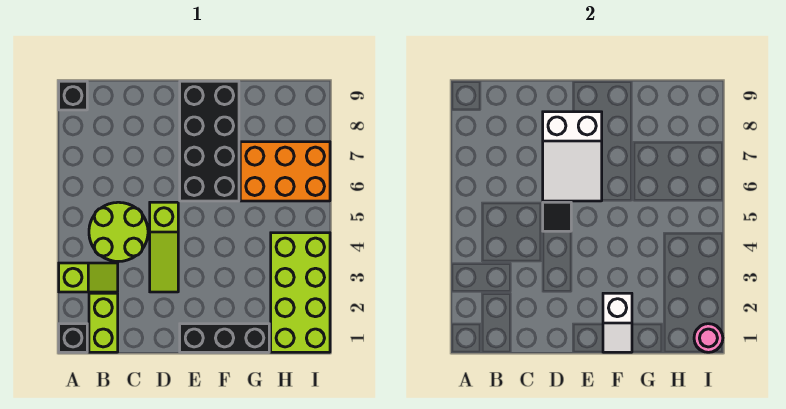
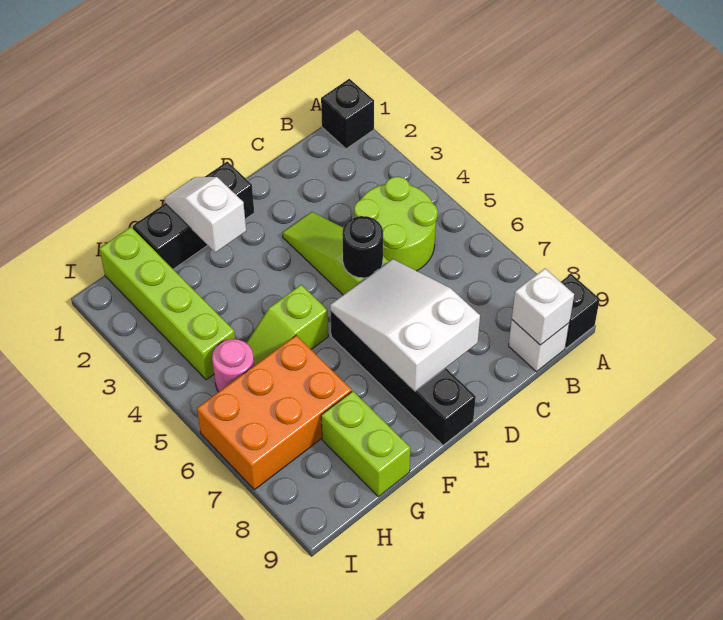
lime slope A3:B3 level 1 top A -> lime slope F5:G5 level 1 top F
lime brick B1:B2 level 1 -> lime brick G8:G9 level 1
none -> white brick B9 level 1
none -> white brick B9 level 2
black tile D5 level 2 -> black round brick D5 level 2
black brick E6:F9 level 1 -> black brick E6:E9 level 1
lime brick H1:I4 level 1 -> lime brick H1:H4 level 1
pink round brick I1 level 2 -> pink round brick H5 level 1

